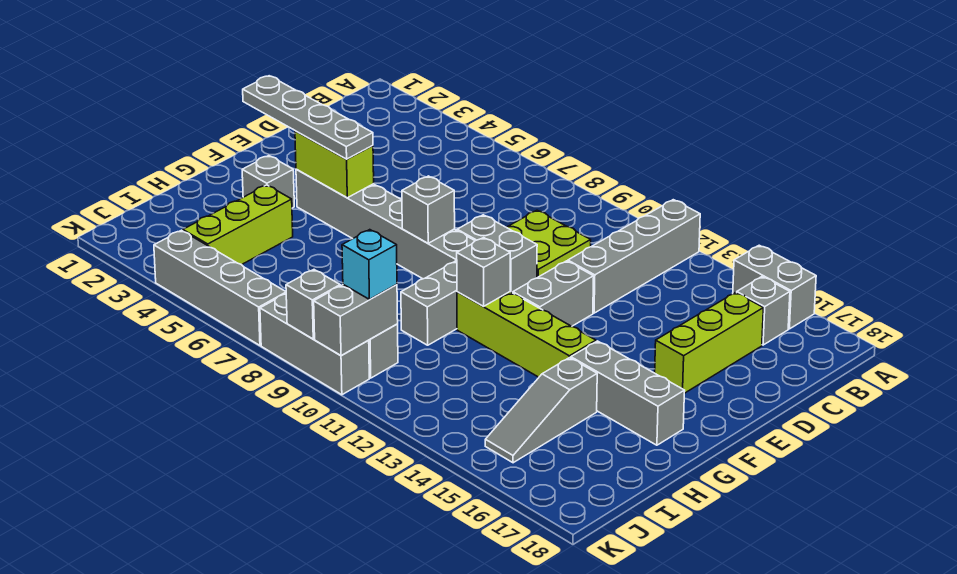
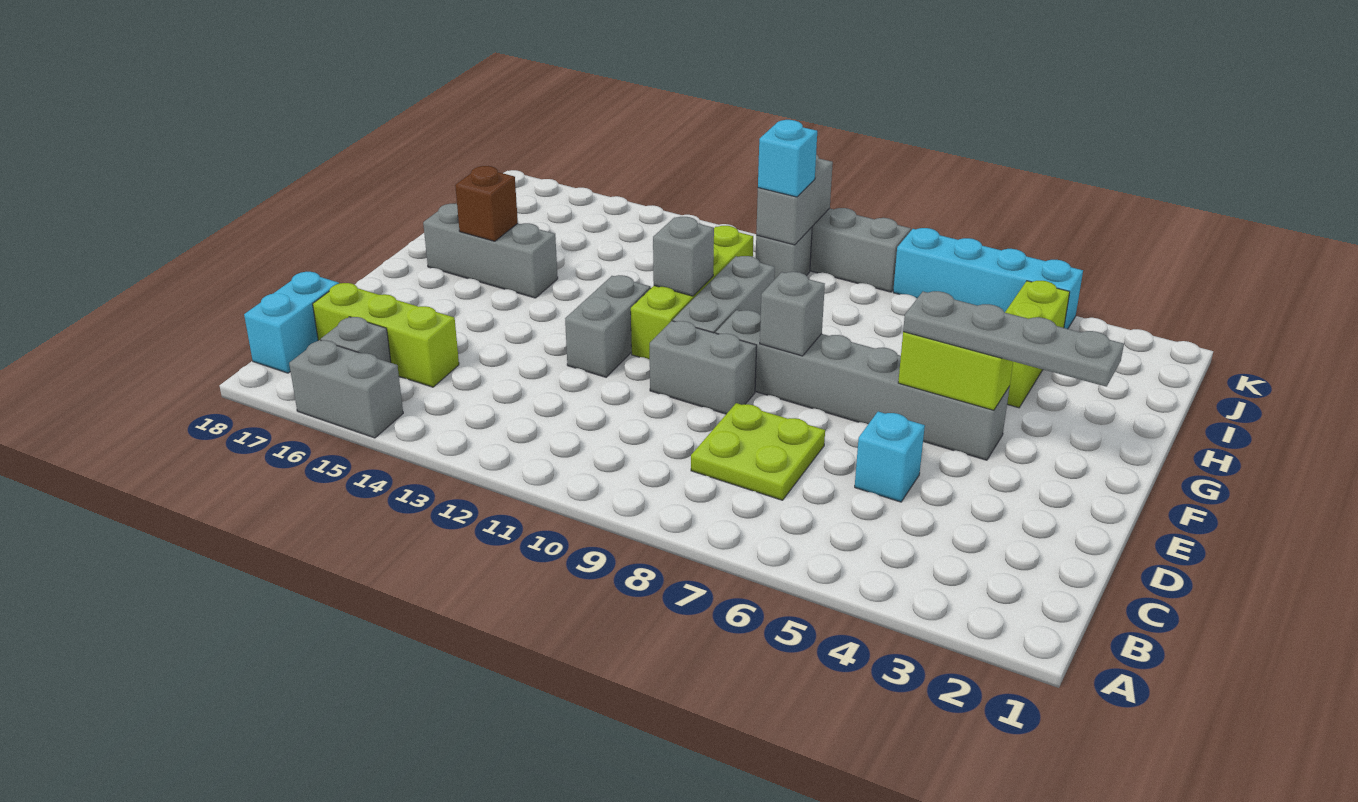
grey brick A12:D12 level 1 -> none
none -> cyan brick B18:C18 level 1
lime plate C9:D10 level 1 -> lime plate C7:D8 level 1
lime brick C16:E16 level 1 -> lime brick C15:C17 level 1
none -> cyan brick D5 level 1
grey brick G3 level 1 -> none
lime brick G11:G14 level 1 -> lime brick F11:I11 level 1
none -> brown brick G16 level 2
grey slope H15:J15 level 1 top H -> none
grey brick K4:K7 level 1 -> cyan brick K4:K7 level 1
grey brick K9 level 2 -> none

